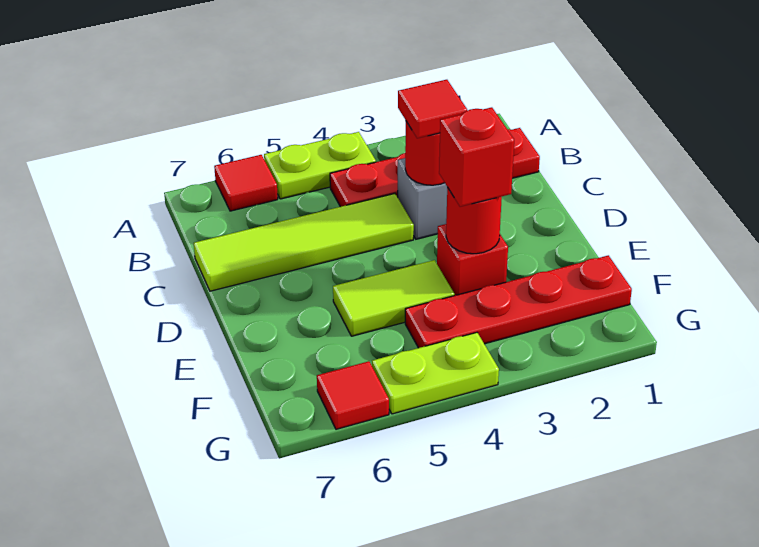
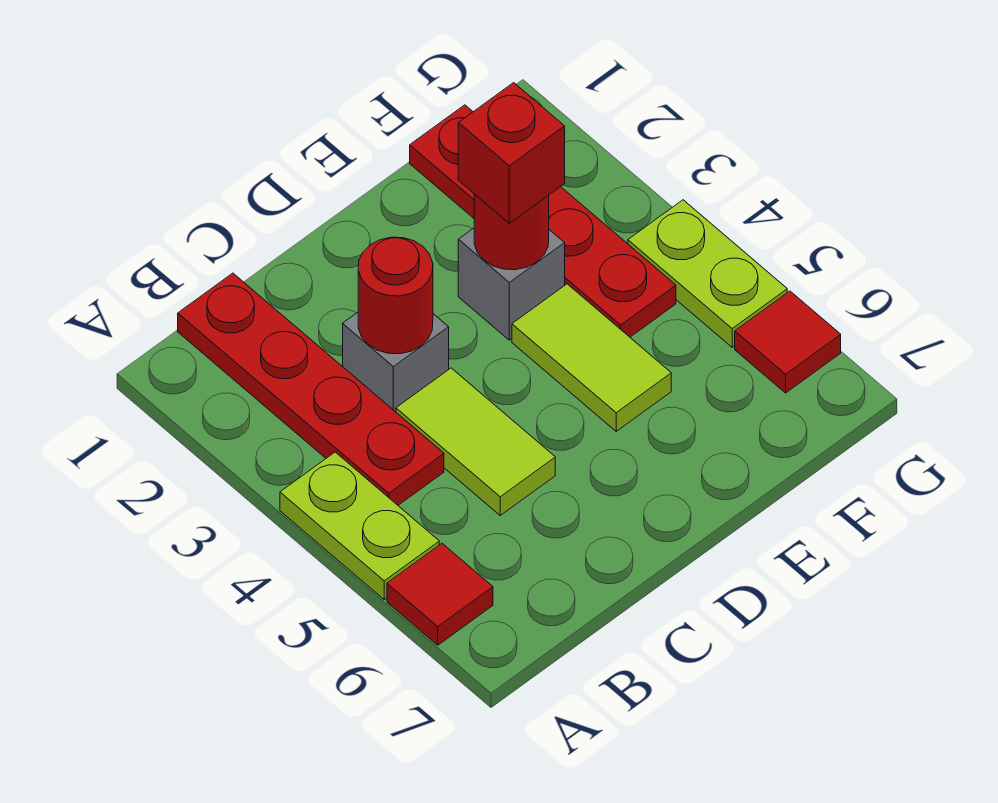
red tile C3 level 3 -> none
lime tile C4:C7 level 1 -> lime tile C4:C5 level 1
red brick E3 level 1 -> grey brick E3 level 1

